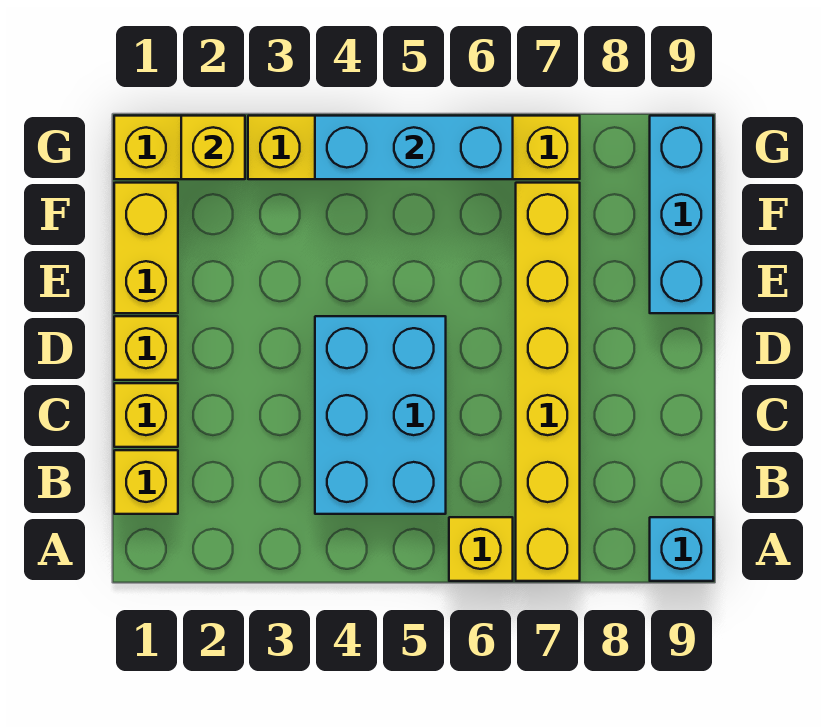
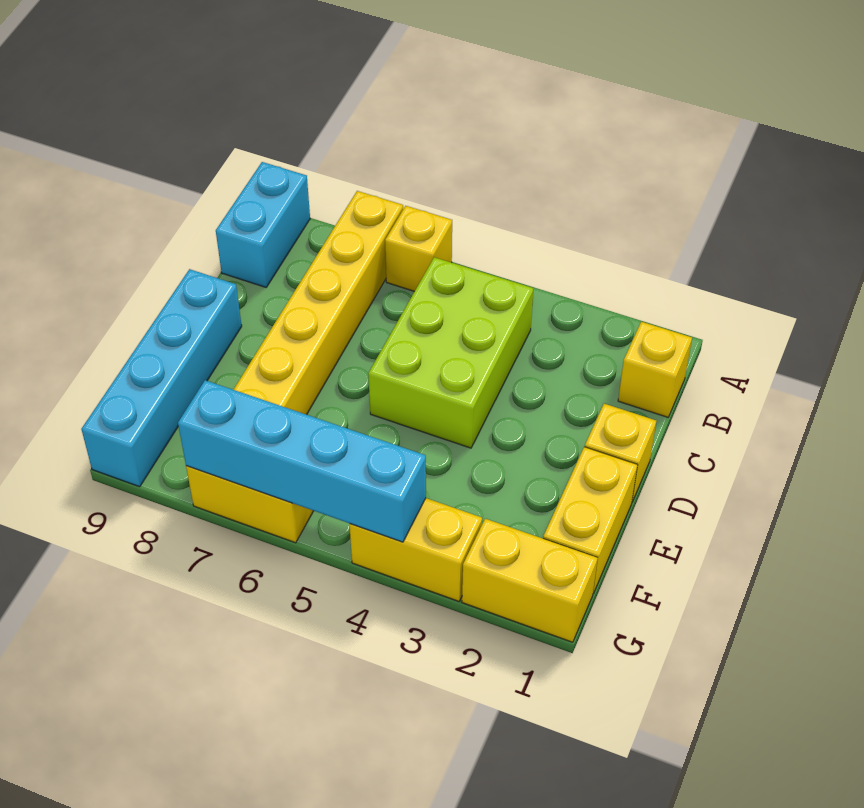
cyan brick A9 level 1 -> cyan brick A9:B9 level 1
cyan brick B4:D5 level 1 -> lime brick B4:D5 level 1
yellow brick C1 level 1 -> none
cyan brick E9:G9 level 1 -> cyan brick D9:G9 level 1
yellow brick G2 level 2 -> none
cyan brick G4:G6 level 2 -> cyan brick G4:G7 level 2

